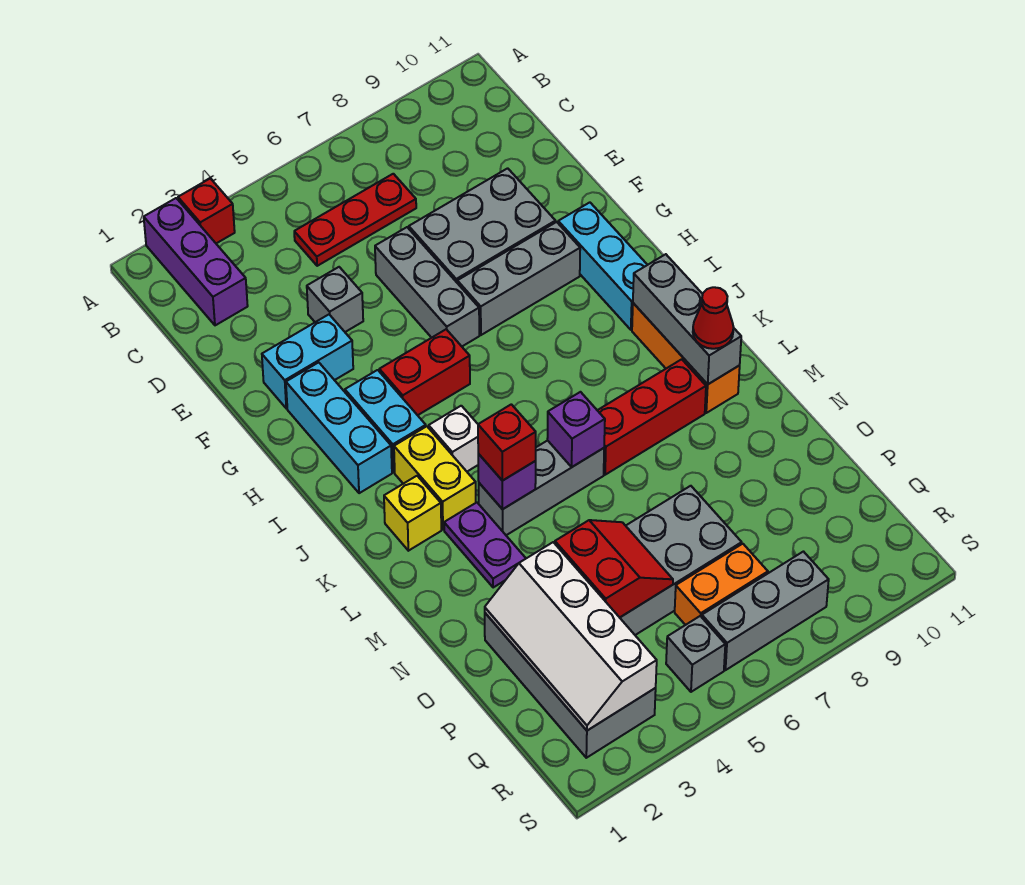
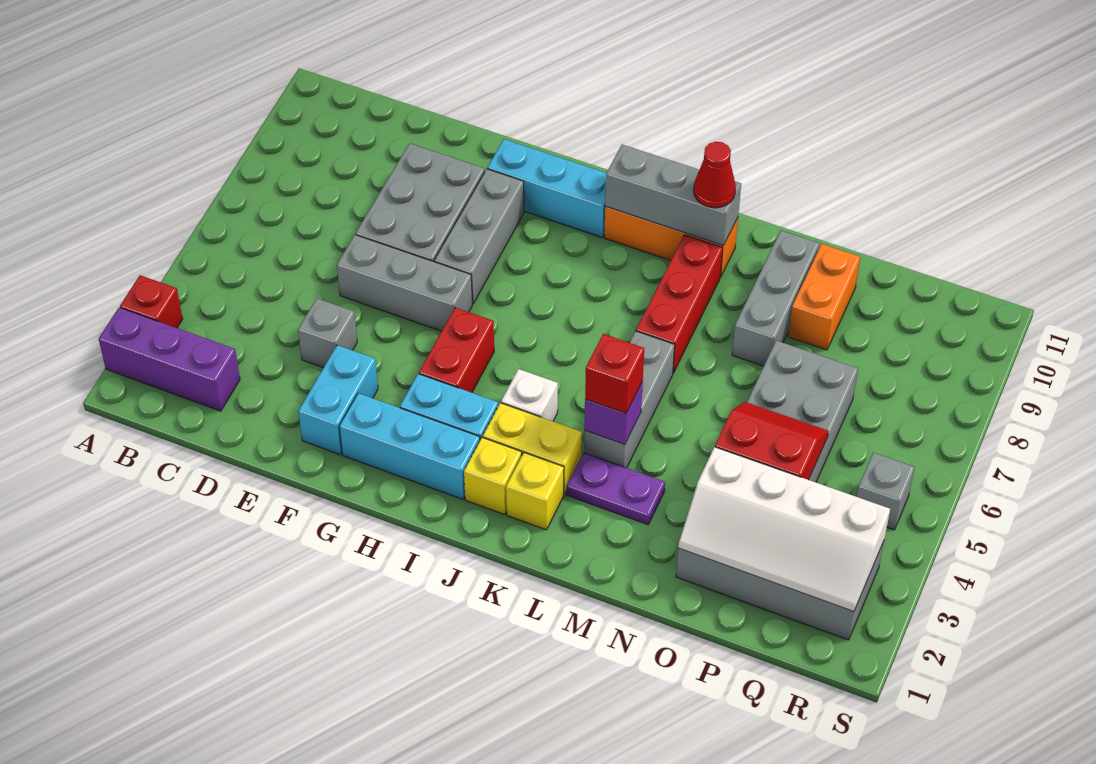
red plate C5:C7 level 1 -> none
none -> yellow brick J2 level 1
purple brick L6 level 2 -> none
orange brick Q6:Q7 level 1 -> orange brick O9:O10 level 1
grey brick R6:R8 level 1 -> grey brick N8:N10 level 1

